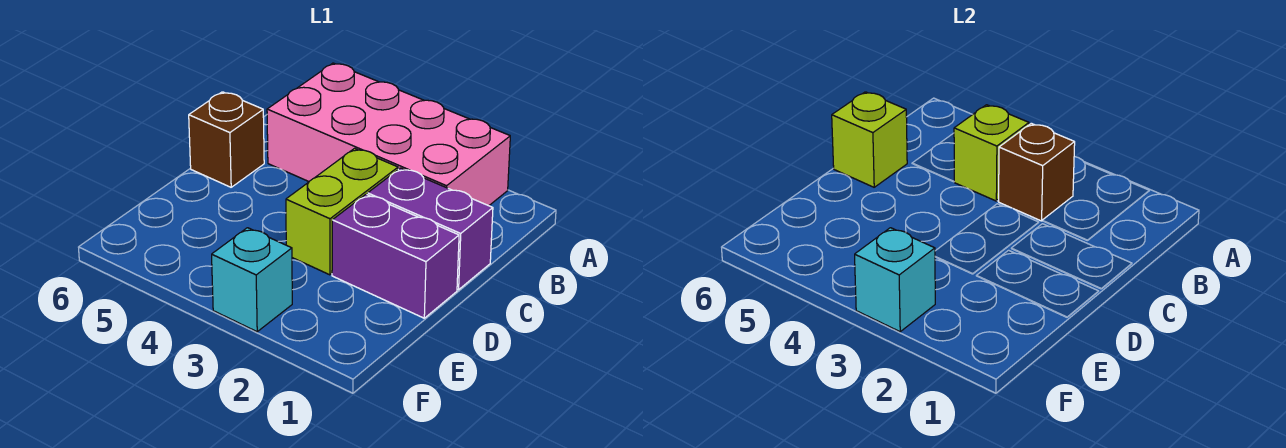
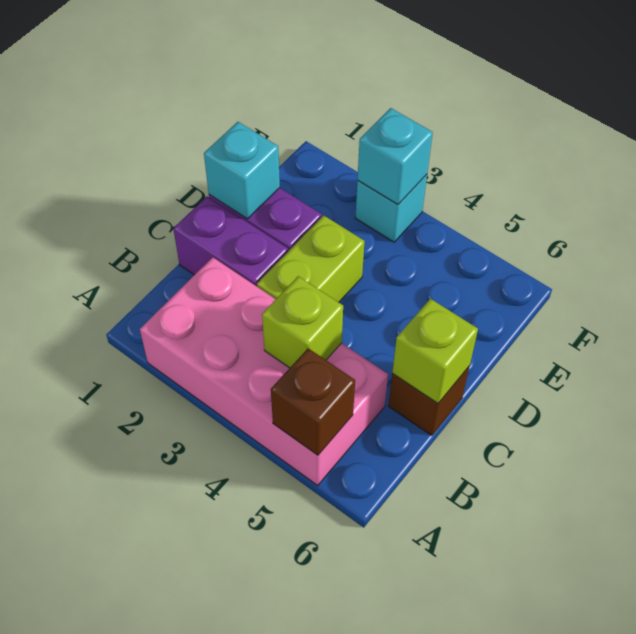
brown brick B3 level 2 -> brown brick A5 level 2
none -> cyan brick D1 level 2

